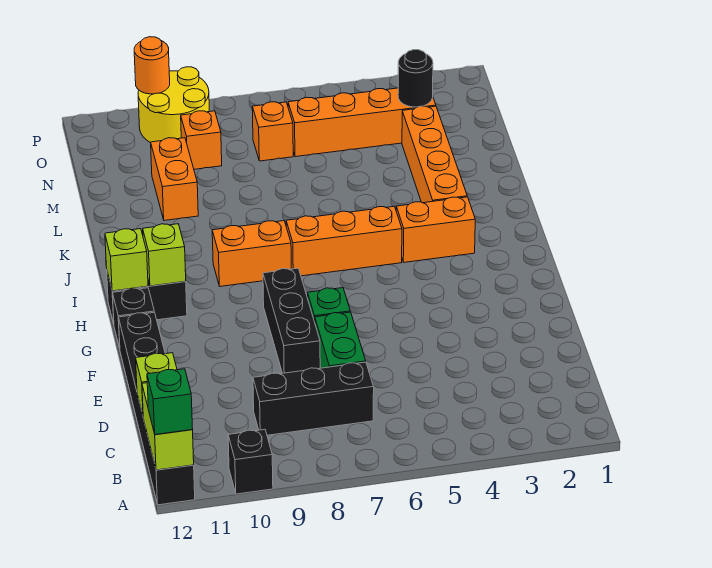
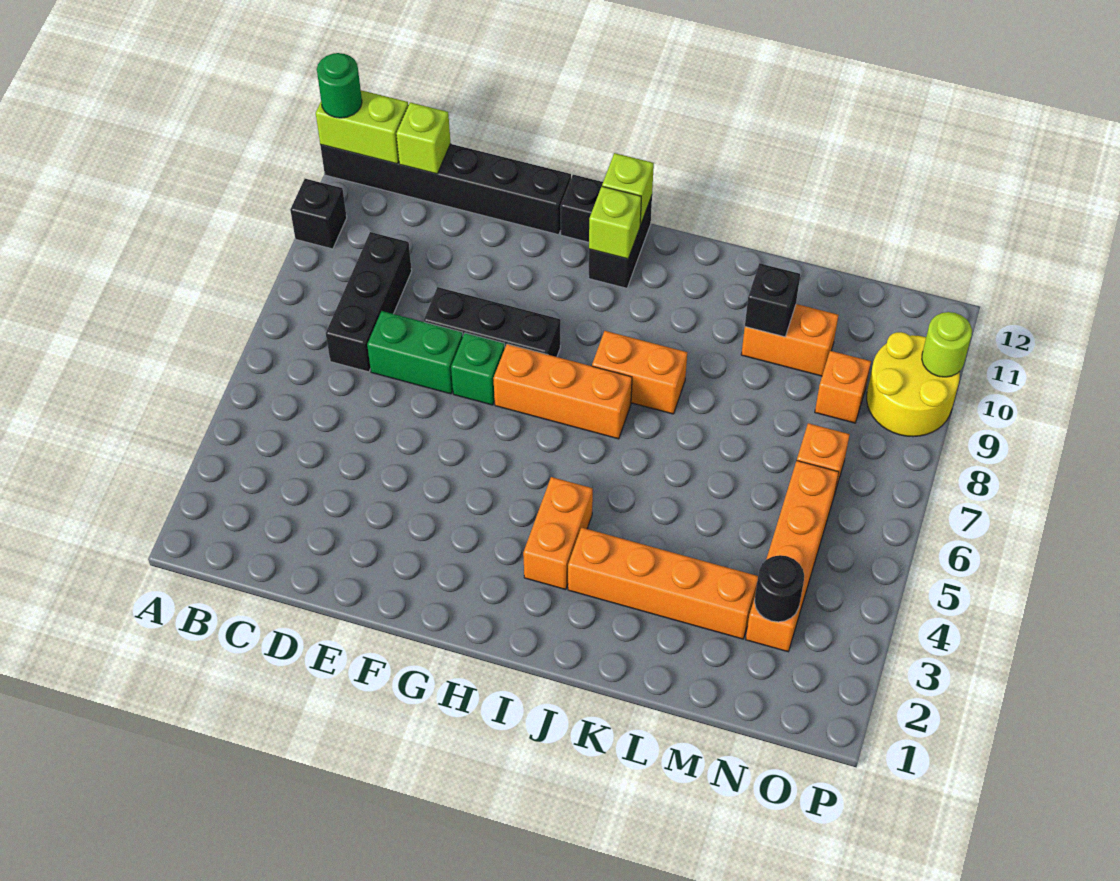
green brick A12 level 3 -> green round brick A12 level 3
orange brick I5:I7 level 1 -> orange brick G7:I7 level 1
orange brick I8:I9 level 1 -> orange brick I8:J8 level 1
none -> black brick L10 level 2
orange round brick P10 level 2 -> lime round brick P10 level 2

